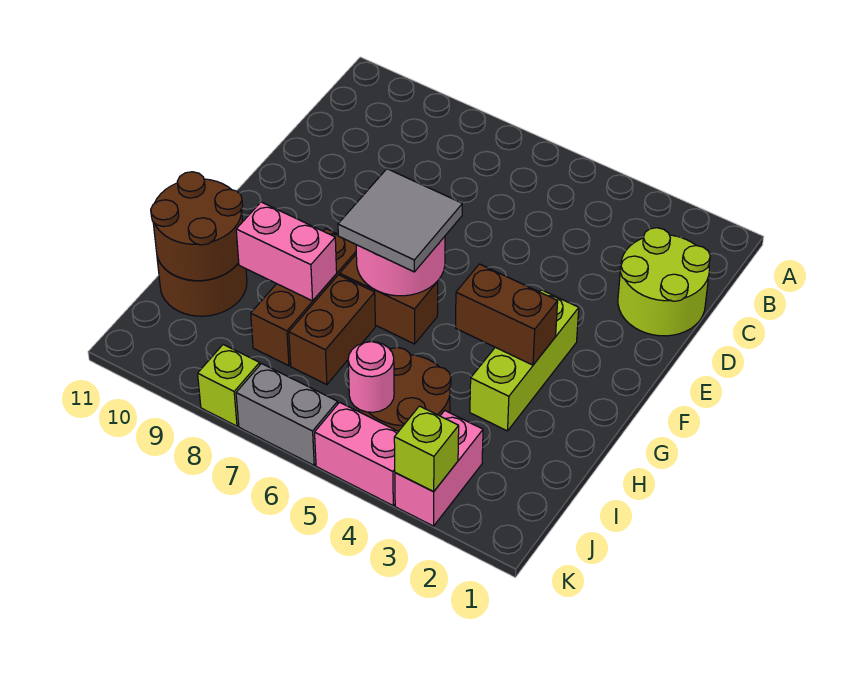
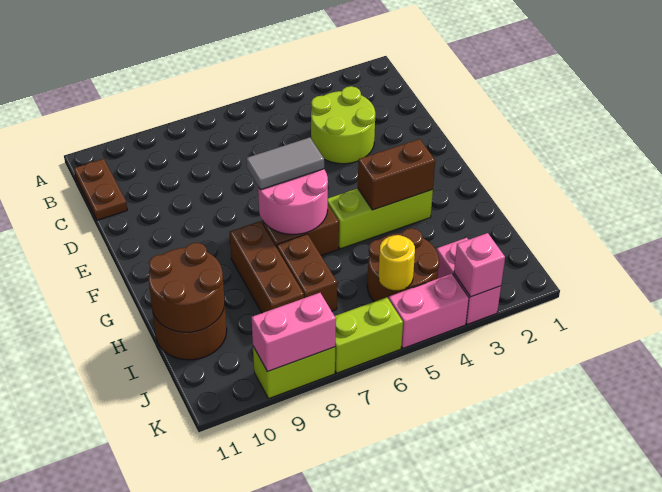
none -> brown plate B11:C11 level 1
lime round brick C1:D2 level 1 -> lime round brick C3:D4 level 1
lime brick F3:H3 level 1 -> lime brick G3:G5 level 1
grey tile F6:G7 level 3 -> grey tile F6:F7 level 3
pink brick H8:H9 level 2 -> pink brick K8:K9 level 2
pink round brick J5 level 2 -> yellow round brick J5 level 2
lime brick K3 level 2 -> pink brick K3 level 2
grey brick K6:K7 level 1 -> lime brick K6:K7 level 1
lime brick K8 level 1 -> lime brick K8:K9 level 1

